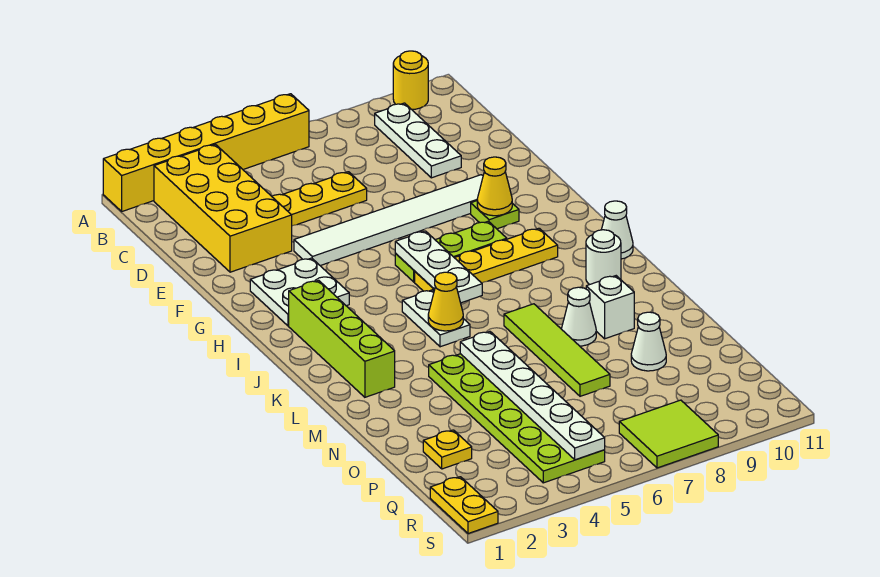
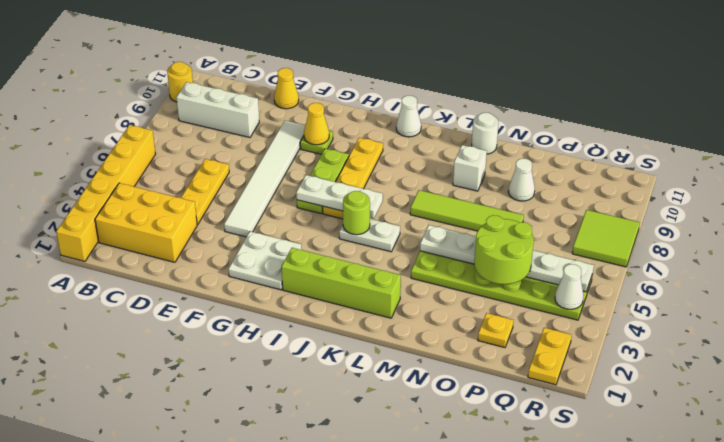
yellow brick B2:E3 level 1 -> yellow brick B2:D3 level 1
white plate B9:D9 level 1 -> white brick B9:D9 level 1
none -> lime round brick J5 level 2
yellow cone K5 level 2 -> yellow cone E11 level 1
white round brick K10 level 1 -> white round brick M11 level 1
white cone M8 level 1 -> white cone R4 level 2
none -> lime round brick O4:P5 level 3
yellow plate R1:S1 level 1 -> yellow plate R1:R2 level 1

